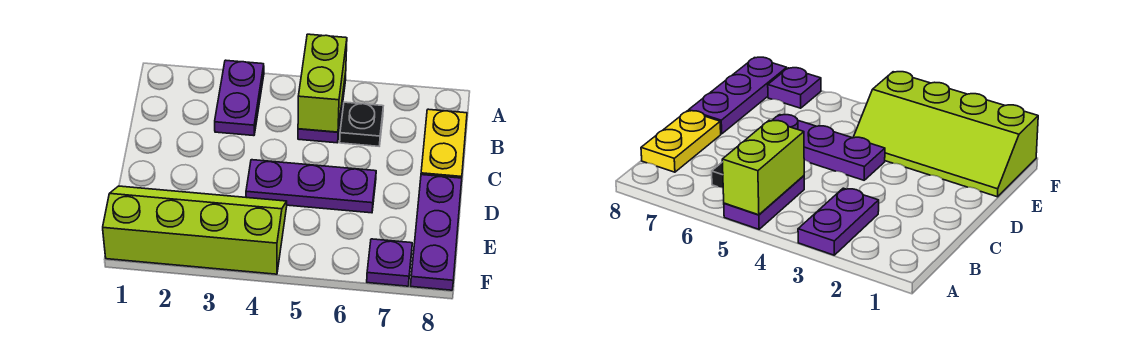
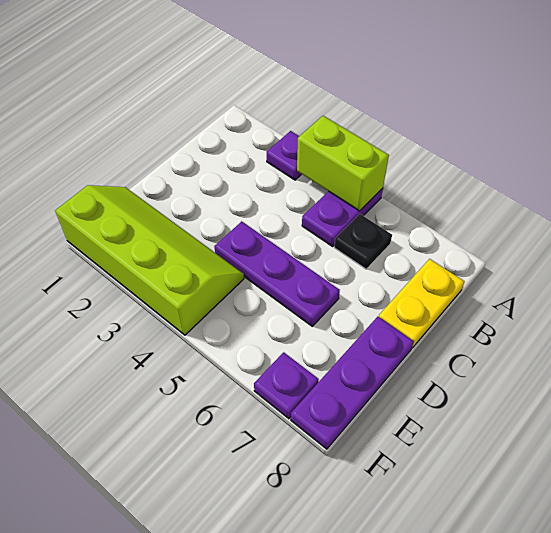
purple plate A3:B3 level 1 -> purple plate A3 level 1
lime brick A5:B5 level 2 -> lime brick A4:A5 level 2

